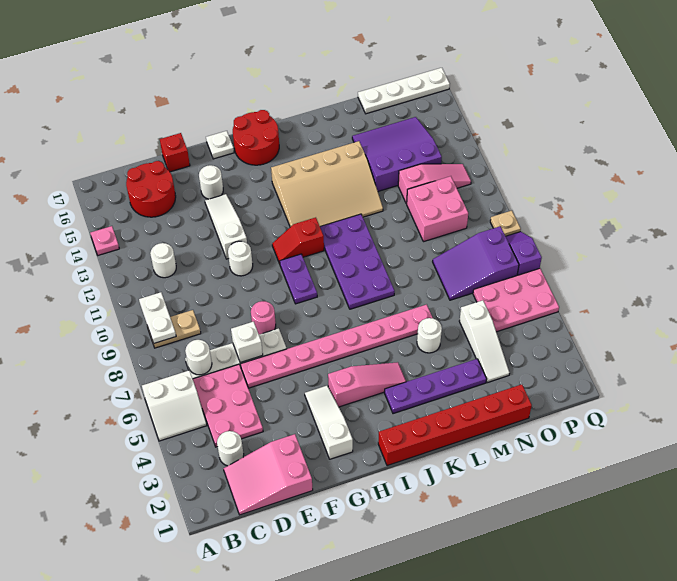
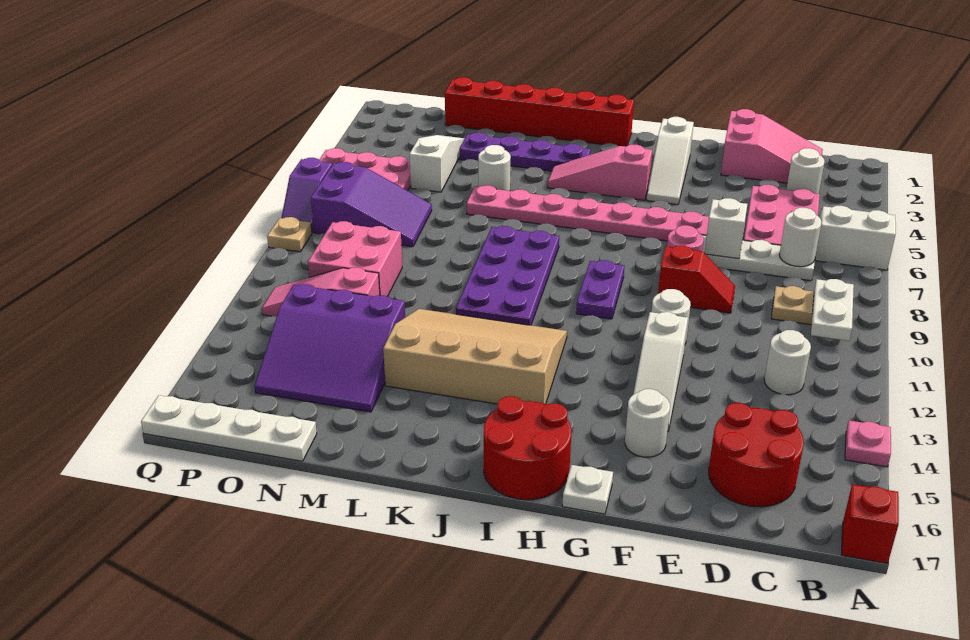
red brick E17 level 1 -> red brick A17 level 1
red slope H11:I11 level 1 top I -> red slope E9:F9 level 1 top F

